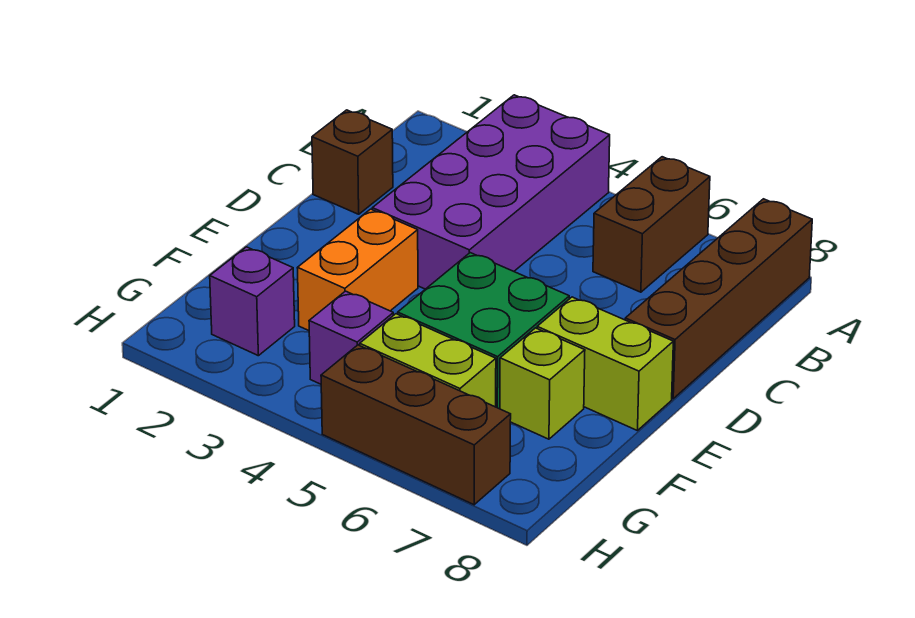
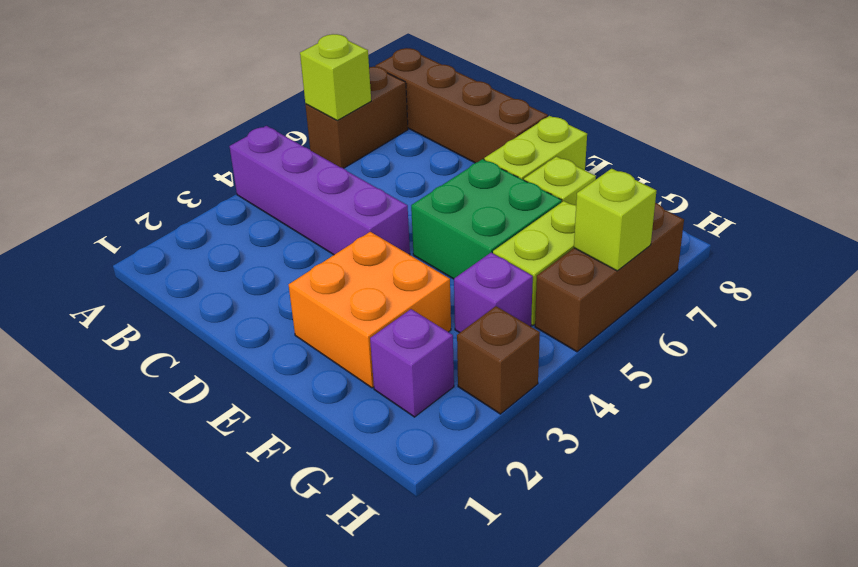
purple brick A3:D4 level 1 -> purple brick A4:D4 level 1
brown brick A6:B6 level 1 -> brown brick A6:A7 level 1
none -> lime brick A6 level 2
brown brick C1 level 1 -> brown brick H3 level 1
orange brick E3:F3 level 1 -> orange brick E2:F3 level 1
none -> lime brick H6 level 2

